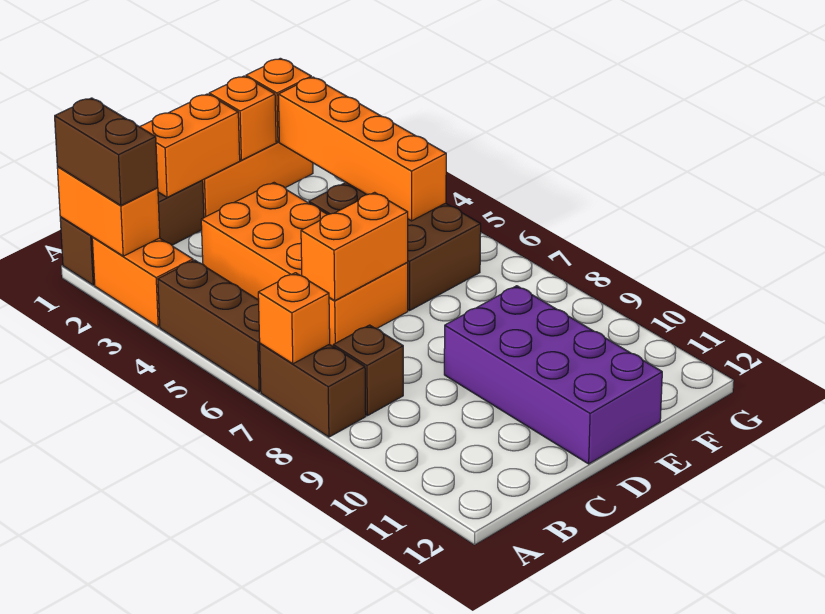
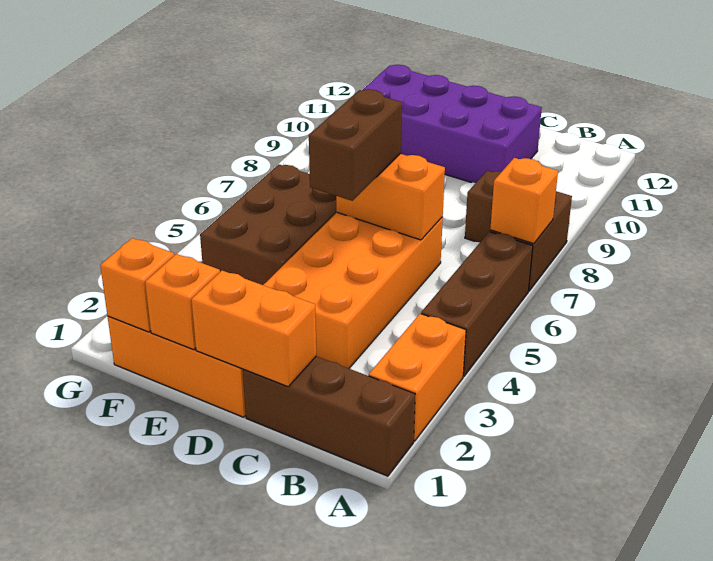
orange brick A1:A2 level 2 -> none
brown brick A1:A2 level 3 -> brown brick D5:D6 level 3
purple brick D9:E12 level 1 -> purple brick C10:F11 level 1
orange brick F2:F5 level 2 -> none

